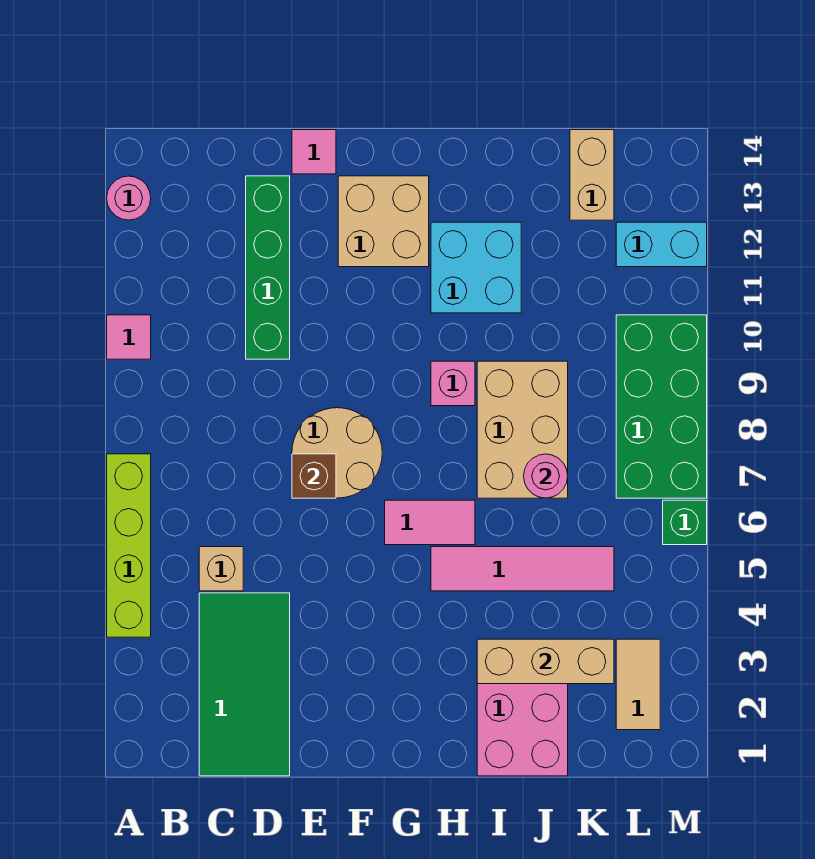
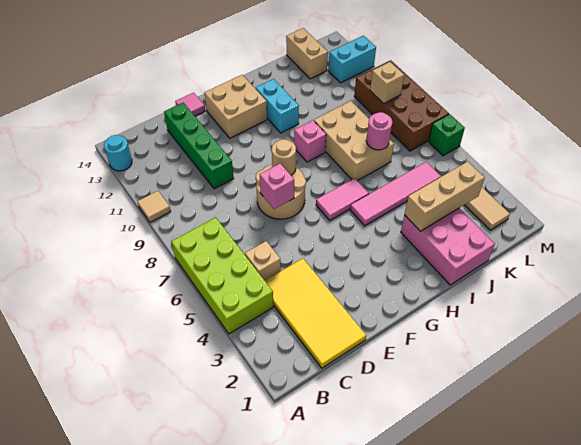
lime brick A4:A7 level 1 -> lime brick A4:B7 level 1
pink tile A10 level 1 -> tan tile A10 level 1
pink round brick A13 level 1 -> cyan round brick A13 level 1
green tile C1:D4 level 1 -> yellow tile C1:D4 level 1
brown brick E7 level 2 -> pink brick E7 level 2
none -> tan round brick F8 level 2
cyan brick H11:I12 level 1 -> cyan brick H11:H12 level 1
green brick L7:M10 level 1 -> brown brick L7:M10 level 1
none -> tan brick L9 level 2

